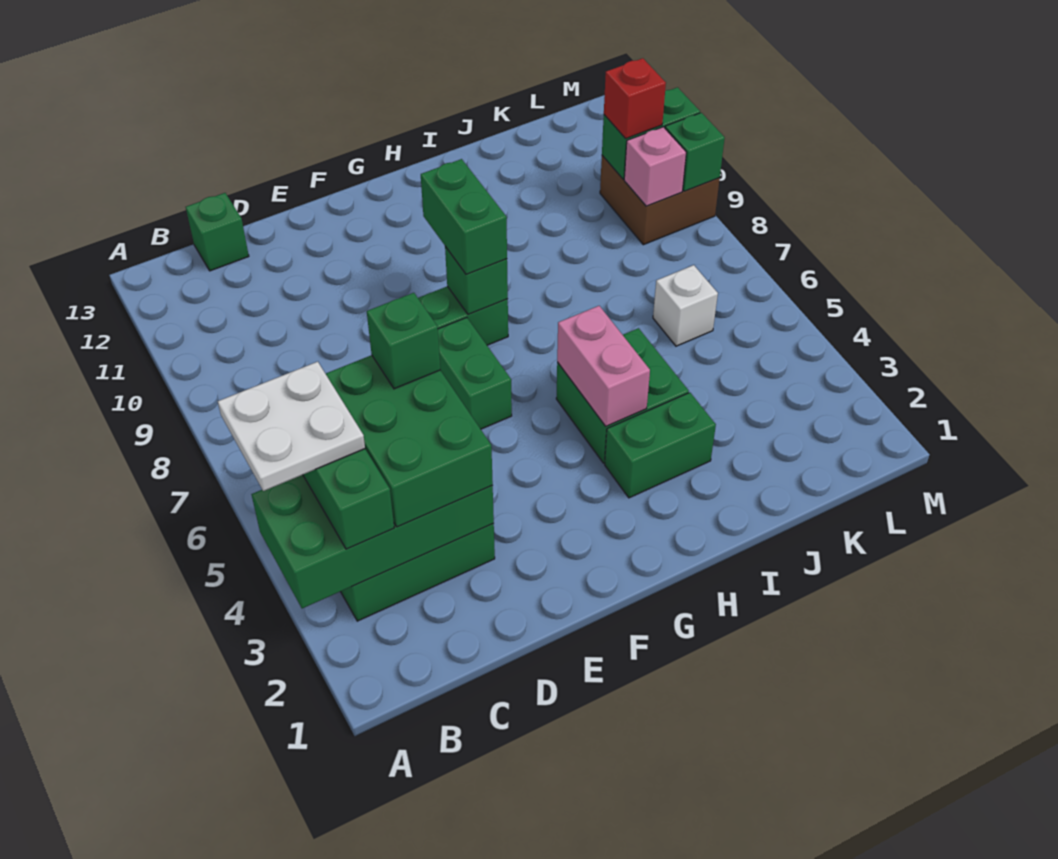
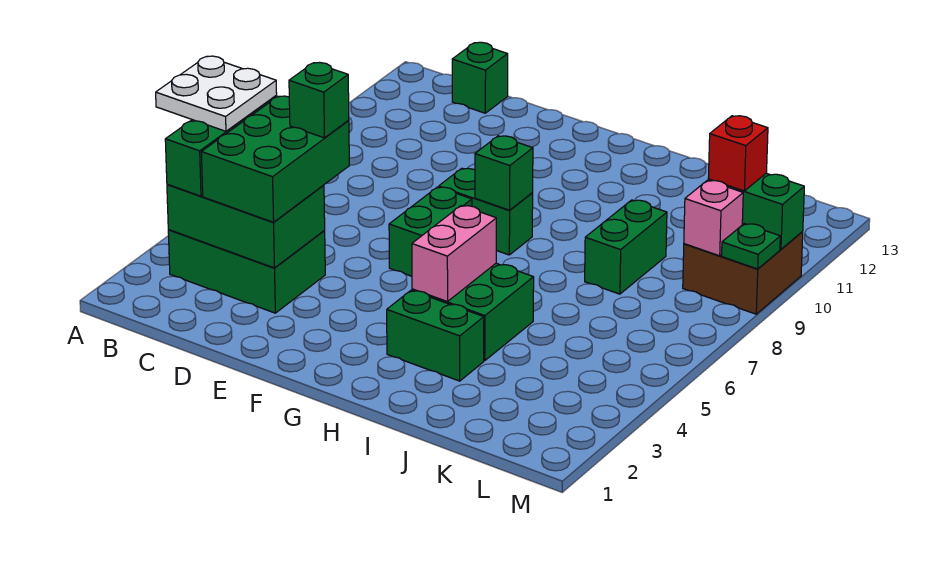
green brick A3:D4 level 2 -> green brick B3:D4 level 2
green brick G8:G9 level 3 -> green brick J8:J9 level 1
white brick K6 level 1 -> none
green brick M9 level 2 -> green plate M9 level 2

